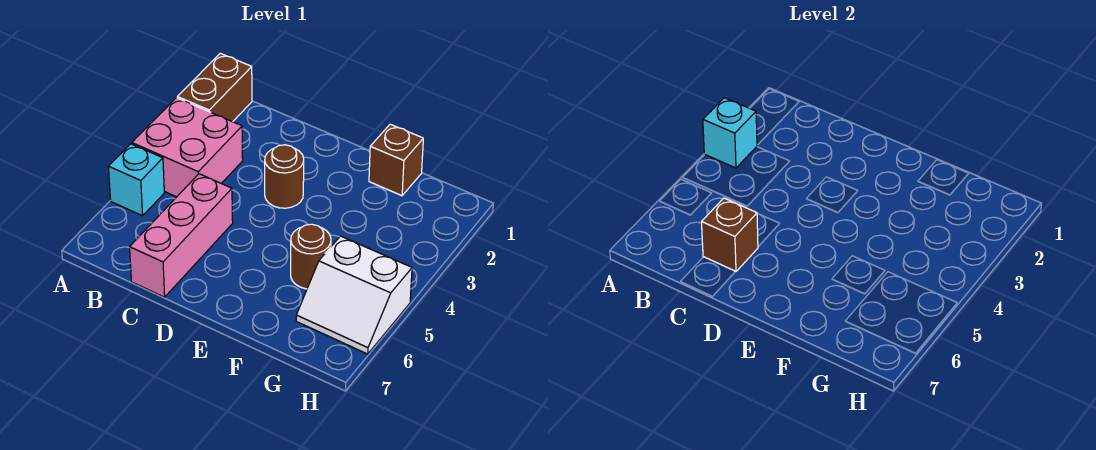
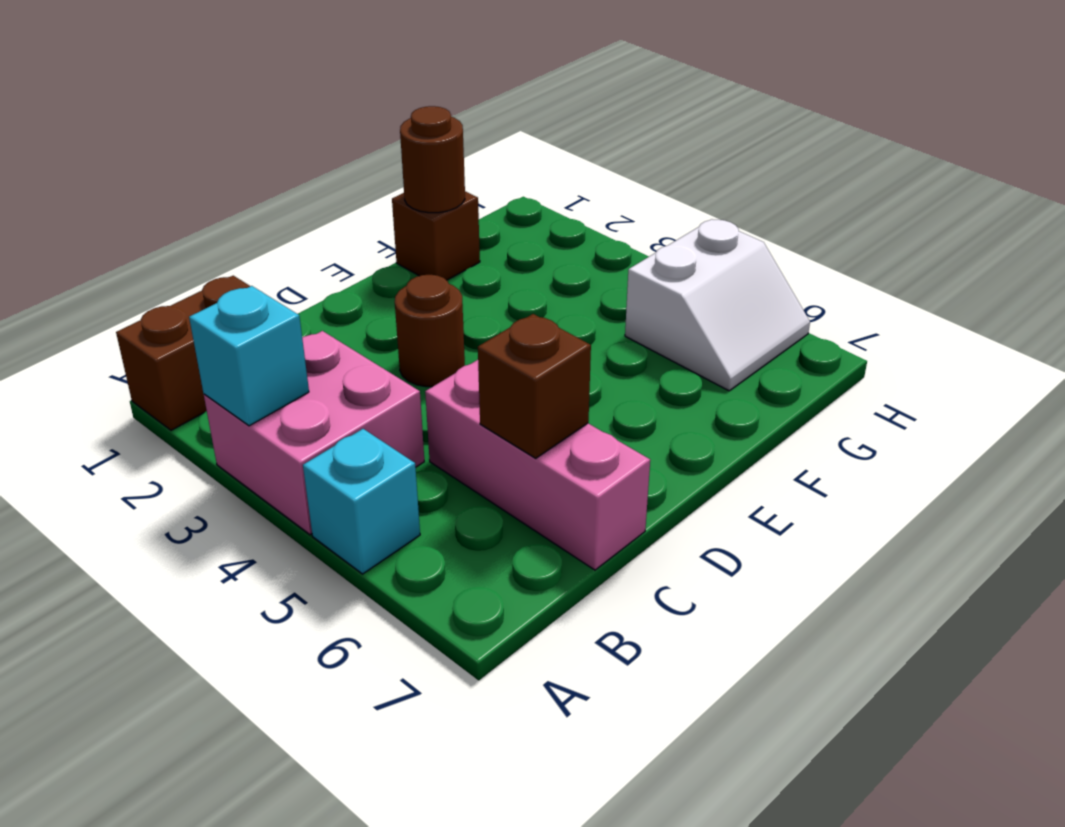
brown brick A1:A2 level 1 -> brown brick A1:B1 level 1
brown round brick F5 level 1 -> brown round brick F1 level 2

